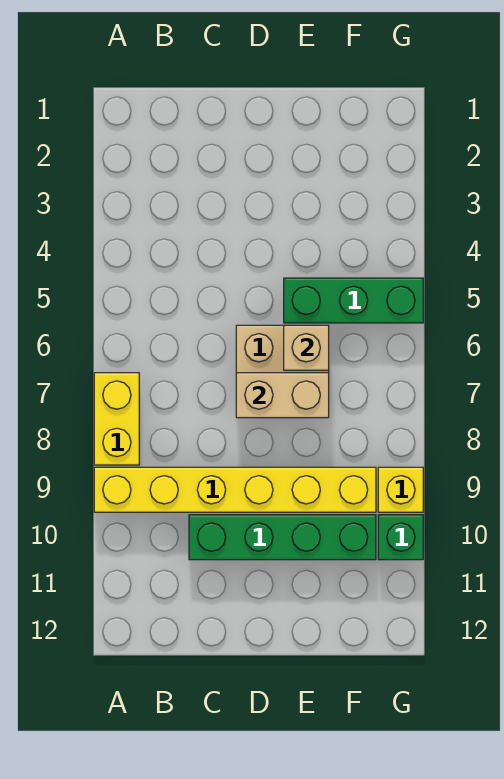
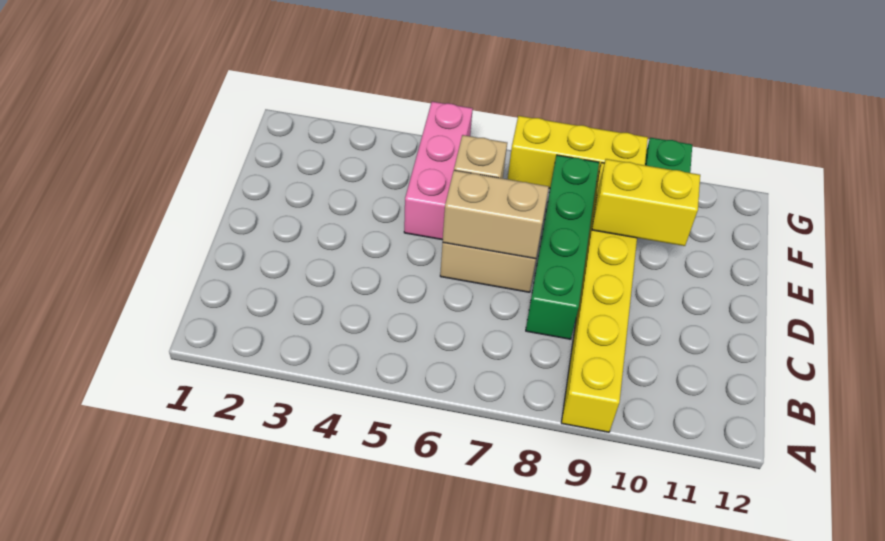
yellow brick A7:A8 level 1 -> yellow brick E9:E10 level 2
green brick C10:F10 level 1 -> green brick C8:F8 level 1
tan brick D7:E7 level 2 -> tan brick D6:D7 level 2
green brick E5:G5 level 1 -> pink brick E5:G5 level 1
yellow brick G9 level 1 -> yellow brick G7:G9 level 1

